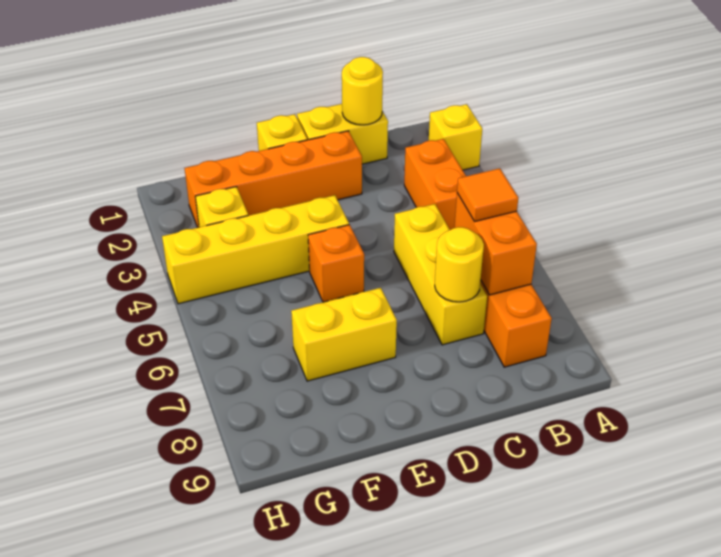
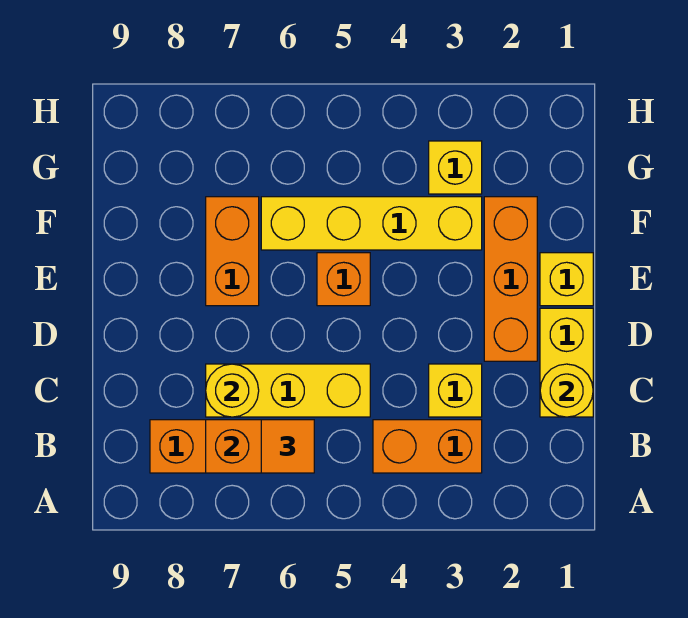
yellow brick A2 level 1 -> yellow brick C3 level 1
orange brick D2:G2 level 1 -> orange brick D2:F2 level 1
yellow brick E4:H4 level 1 -> yellow brick F3:F6 level 1
yellow brick E7:F7 level 1 -> orange brick E7:F7 level 1

